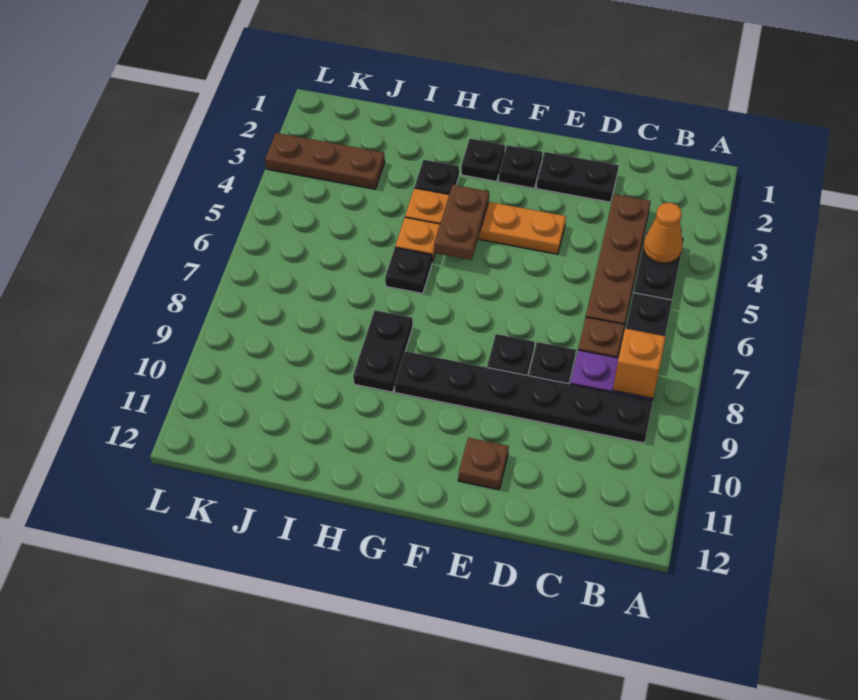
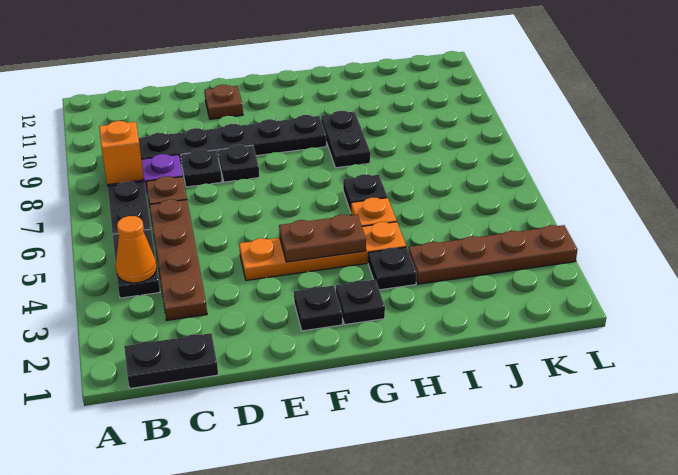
black plate D2:E2 level 1 -> black plate B1:C1 level 1
brown plate G4:G5 level 2 -> brown plate F4:G4 level 2
brown plate J3:L3 level 1 -> brown plate I3:L3 level 1

